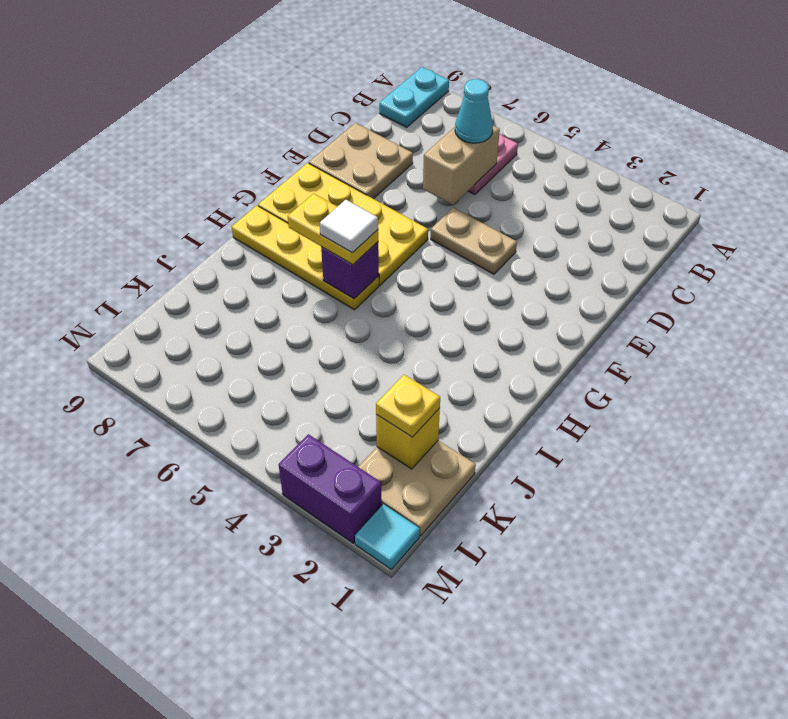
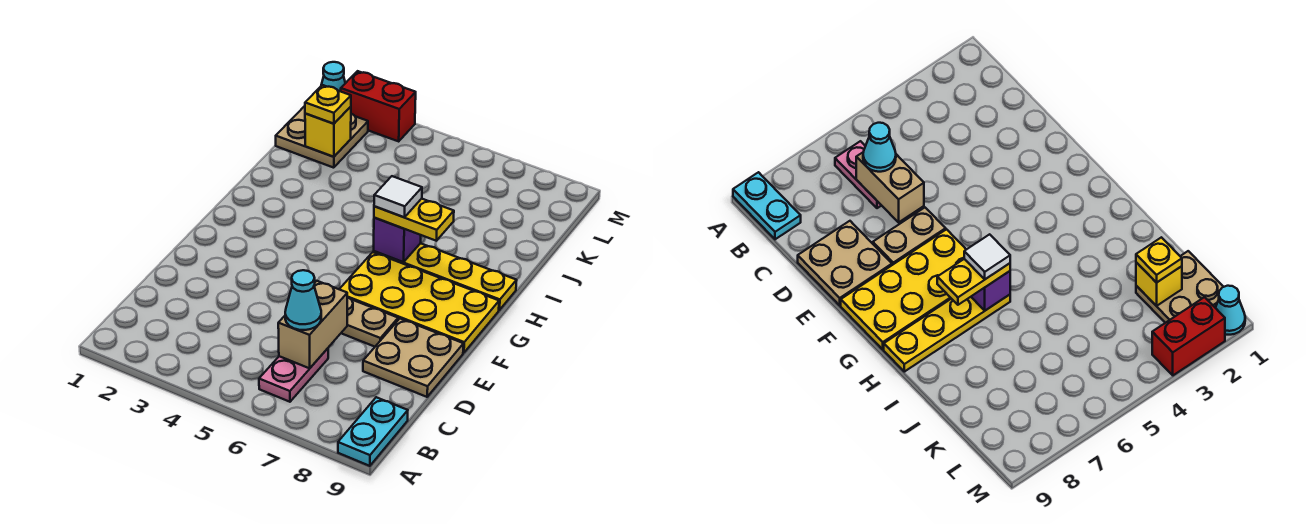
tan plate E4:E5 level 1 -> tan plate E6:E7 level 1
cyan tile M1 level 1 -> cyan cone M1 level 1
purple brick M2:M3 level 1 -> red brick M2:M3 level 1

